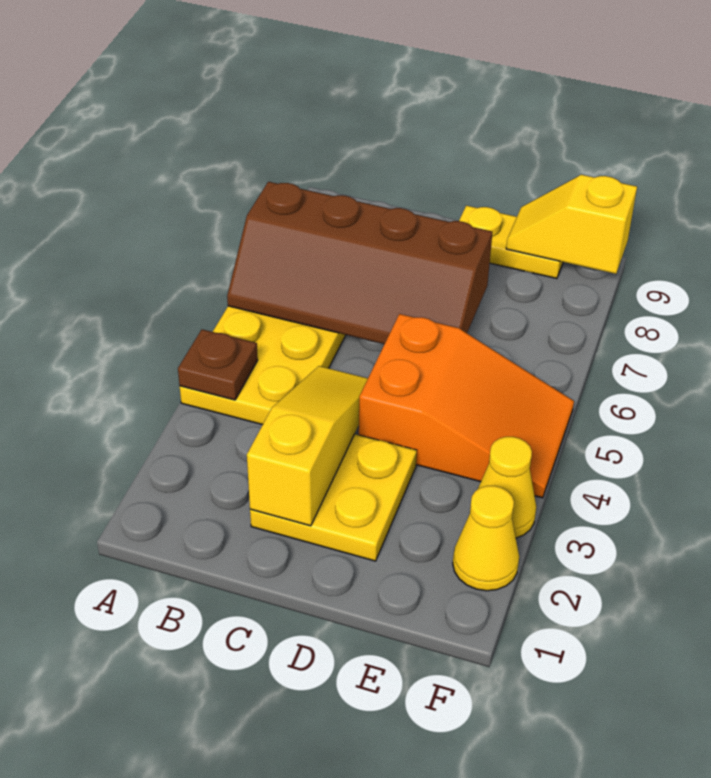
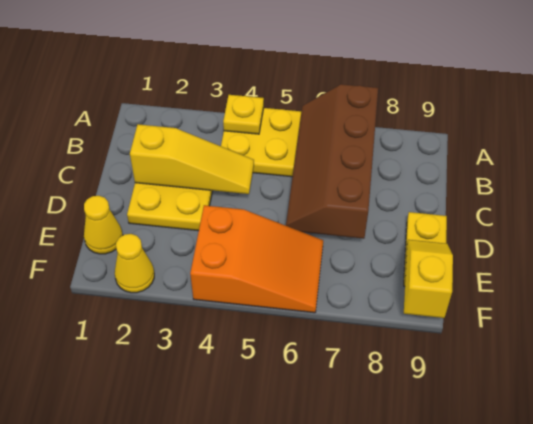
brown plate A4 level 2 -> yellow plate A4 level 2
orange slope D4:F5 level 1 top D -> orange slope E4:F6 level 1 top 4
yellow cone F3 level 1 -> yellow cone E1 level 1

